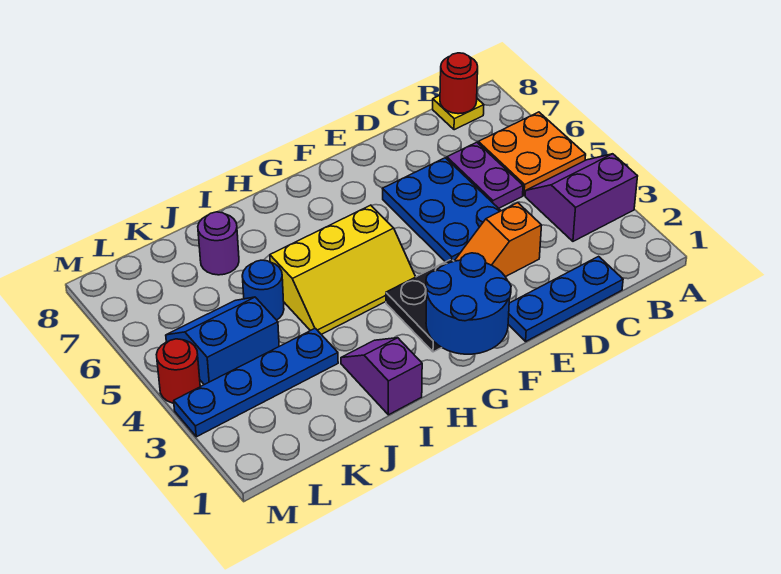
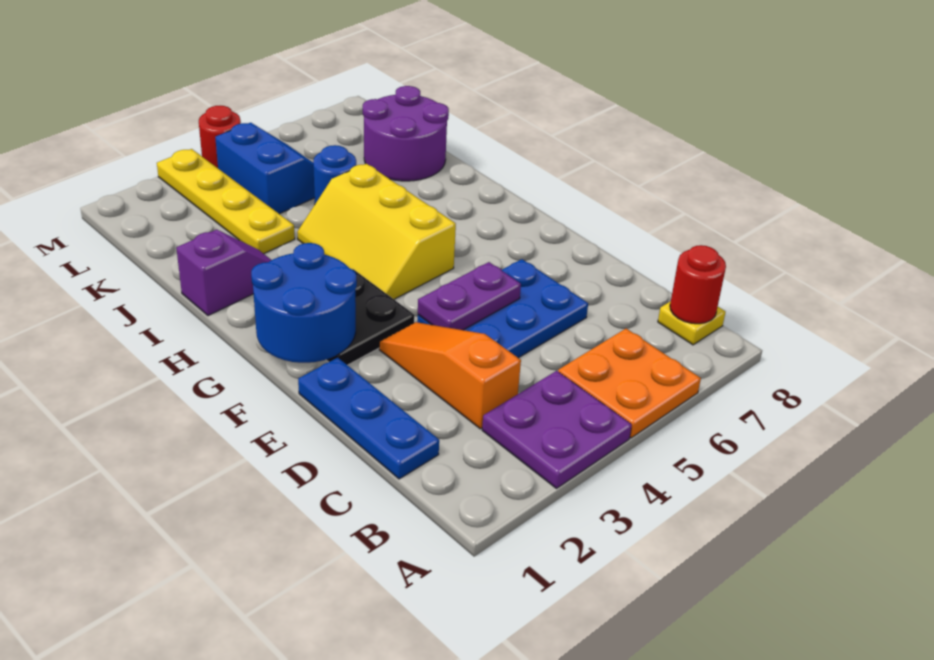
purple slope A3:B4 level 1 top 3 -> purple plate A3:B4 level 1
purple plate C5:C6 level 1 -> purple plate E4:E5 level 2
orange slope D3:E3 level 1 top D -> orange slope C3:E3 level 1 top C
blue plate J3:M3 level 1 -> yellow plate J3:M3 level 1
purple round brick J7 level 1 -> purple round brick J7:K8 level 1

